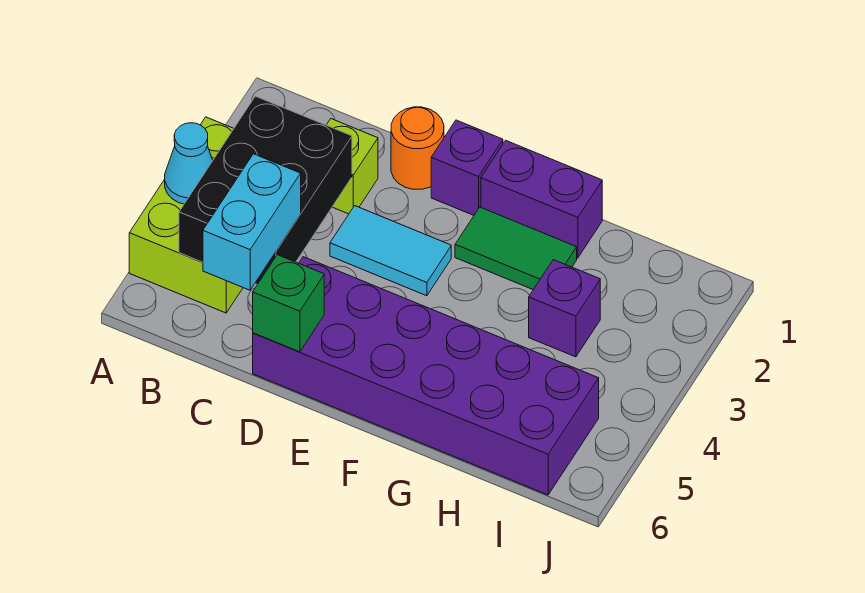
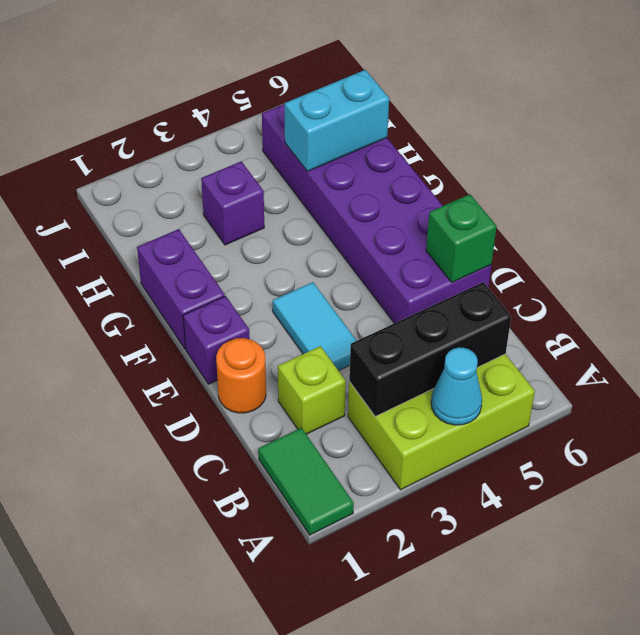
black brick B3:C5 level 2 -> black brick B3:B5 level 2
cyan brick C5:C6 level 3 -> cyan brick H5:H6 level 2
green tile F2:G2 level 1 -> green tile A1:B1 level 1

